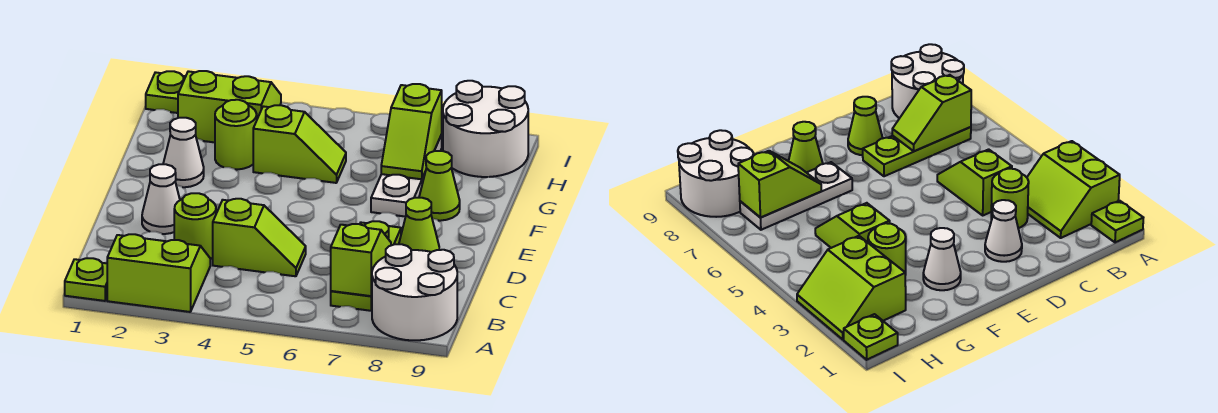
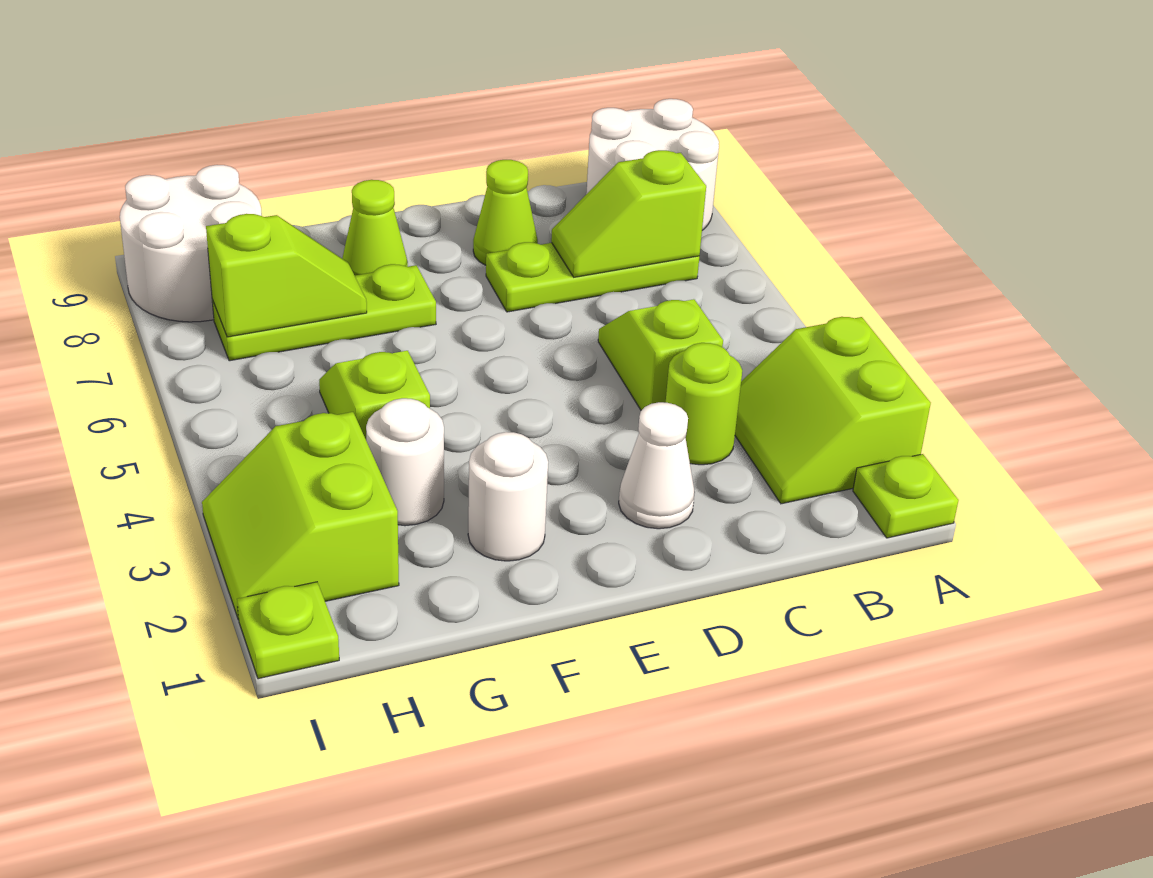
white cone F2 level 1 -> white round brick F2 level 1
white plate F7:H7 level 1 -> lime plate F7:H7 level 1
lime round brick G3 level 1 -> white round brick G3 level 1

